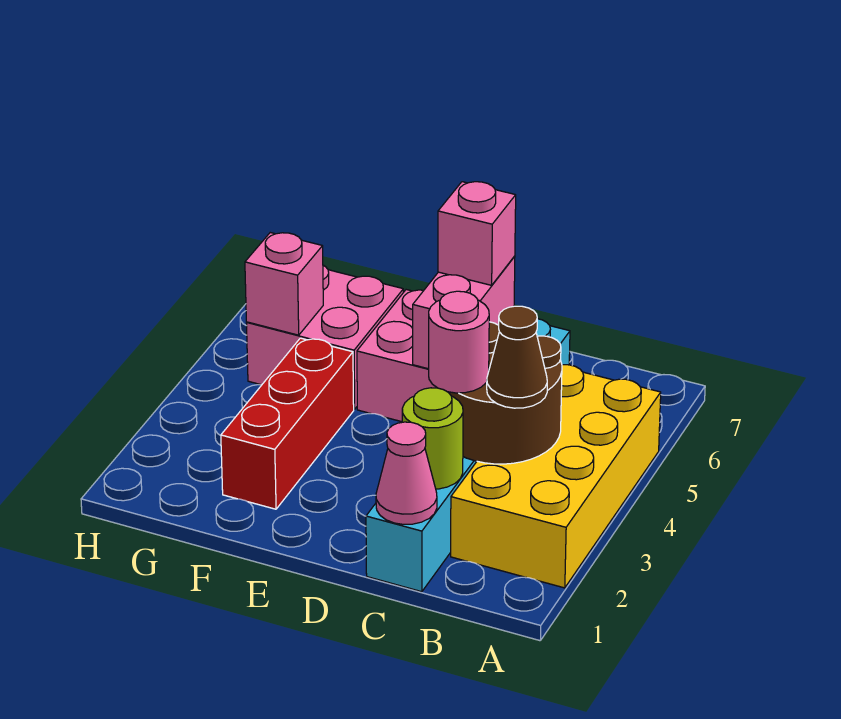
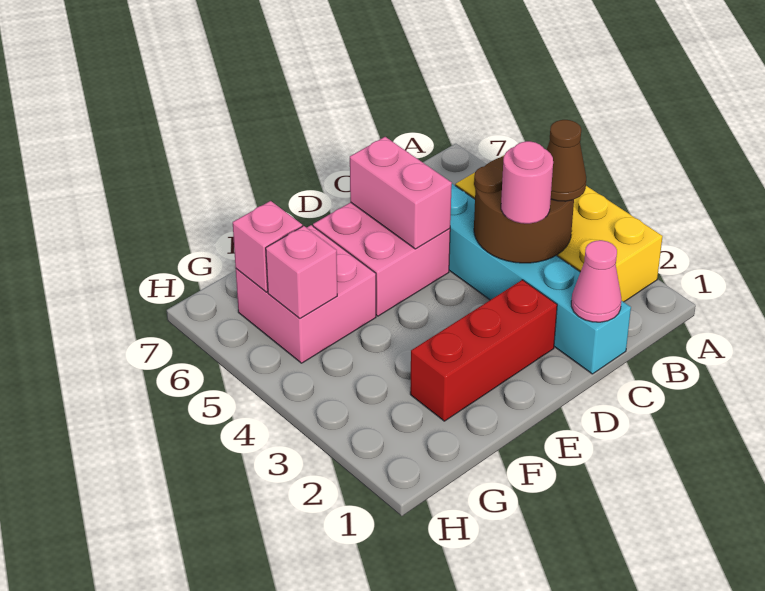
lime round brick C2 level 2 -> none
pink brick D6 level 3 -> pink brick G6 level 2
red brick F2:F4 level 1 -> red brick D2:F2 level 1

